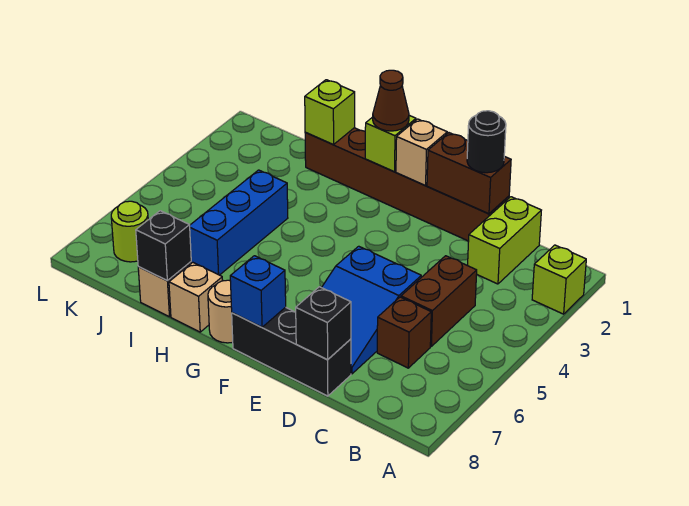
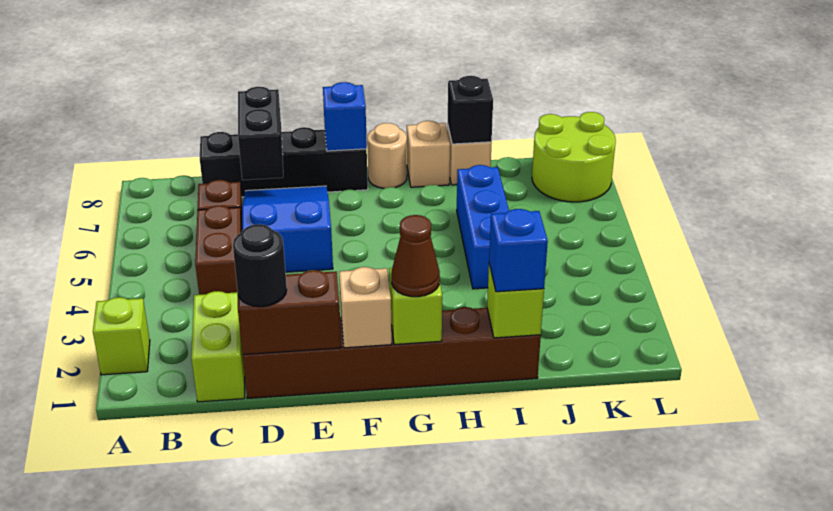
black brick D8:F8 level 1 -> black brick C8:F8 level 1
black brick D8 level 2 -> black brick D7:D8 level 2
none -> blue brick I1 level 3
lime round brick K7 level 1 -> lime round brick K7:L8 level 1

